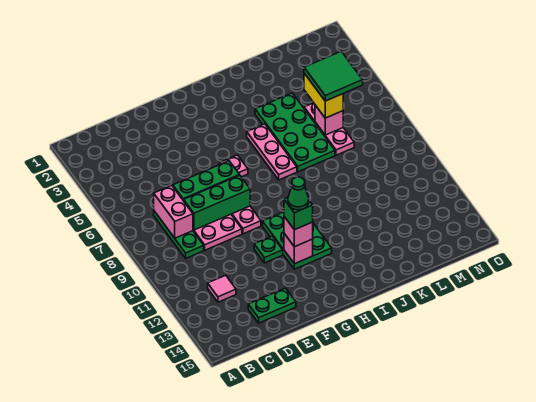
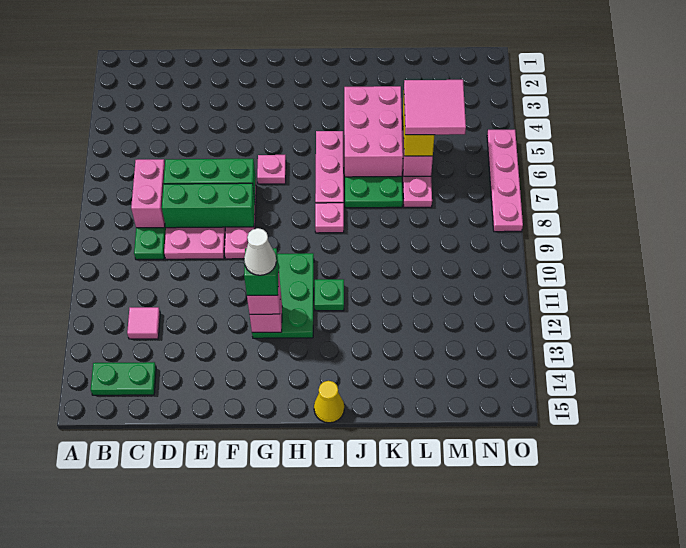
green plate D14:E14 level 1 -> green plate B14:C14 level 1
green plate F11 level 1 -> green plate I11 level 1
green cone G12 level 5 -> white cone G12 level 5
none -> pink plate I8 level 1
none -> yellow cone I15 level 1
none -> pink brick J4:K6 level 2
green tile L5:M6 level 4 -> pink tile L5:M6 level 4
none -> pink plate O5:O8 level 1

